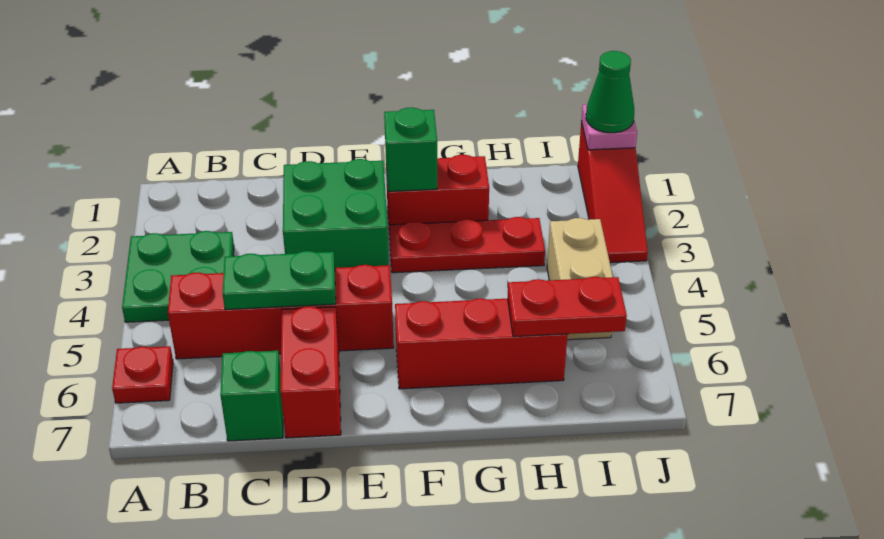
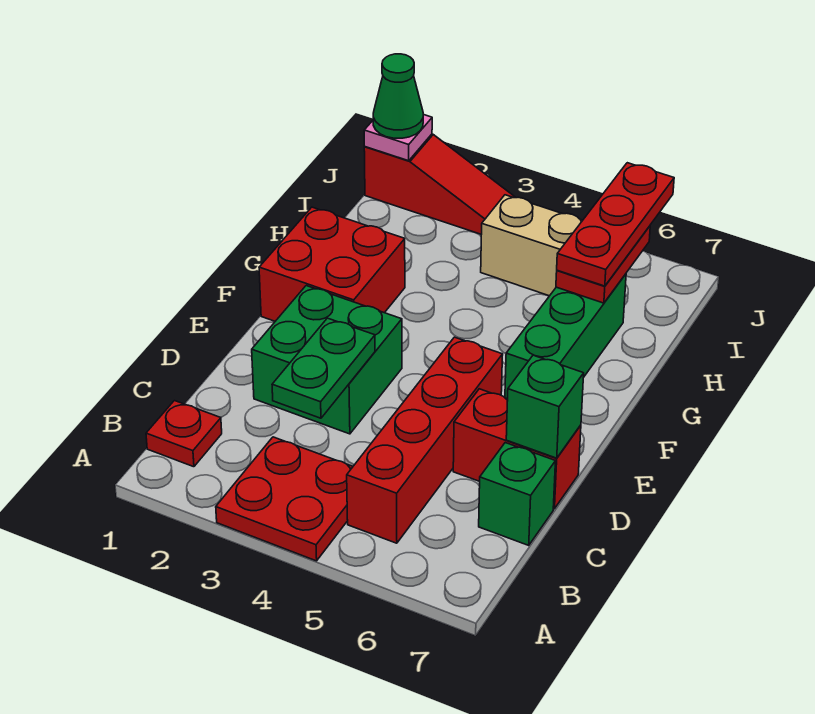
green plate A3:B4 level 1 -> red plate A3:B4 level 1
red plate A6 level 1 -> red plate B1 level 1
green plate C5:D5 level 2 -> green plate C3:D3 level 2
red brick F2:G2 level 1 -> red brick F1:G2 level 1
green brick F2 level 2 -> green brick D7 level 2
red plate F3:H3 level 1 -> red plate H6:J6 level 3
red brick F6:H6 level 1 -> green brick F6:H6 level 1

